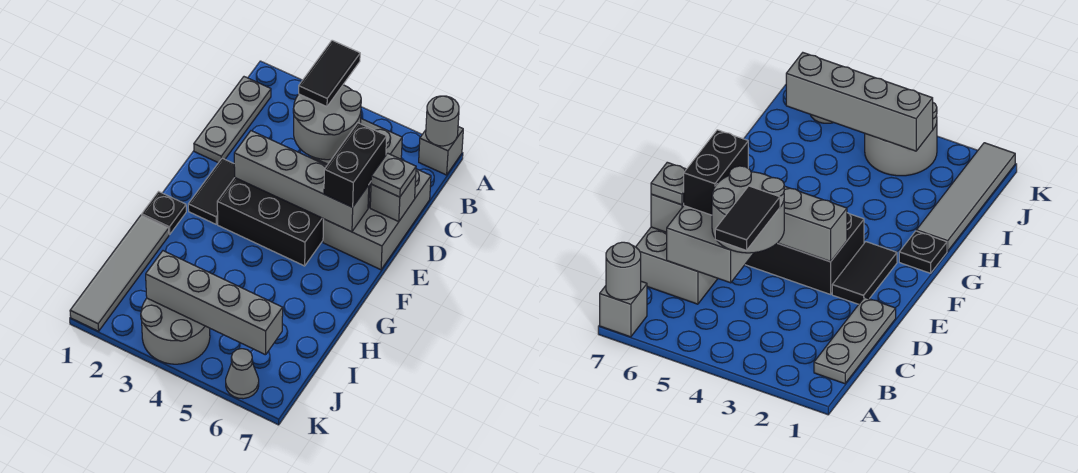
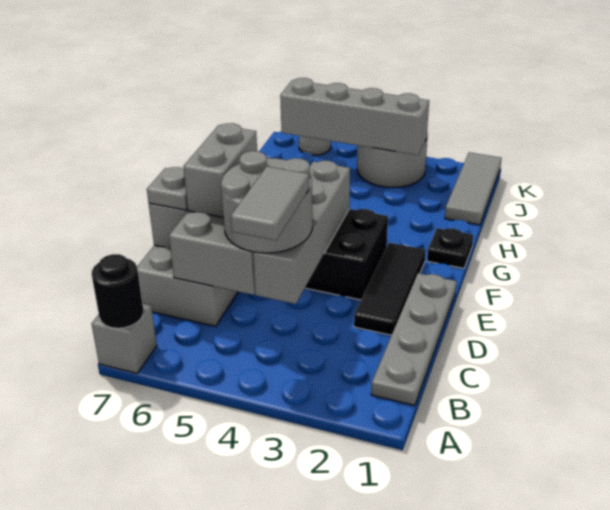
grey round brick A7 level 2 -> black round brick A7 level 2
grey plate B1:D1 level 1 -> grey plate B1:E1 level 1
black tile B4:C4 level 4 -> grey tile B4:C4 level 4
black brick D6:E6 level 3 -> grey brick D6:E6 level 3
black tile E2:F2 level 1 -> black tile D2:F2 level 1
grey brick E3:E6 level 2 -> grey brick C4:F4 level 2
grey tile H1:K1 level 1 -> grey tile I1:K1 level 1

